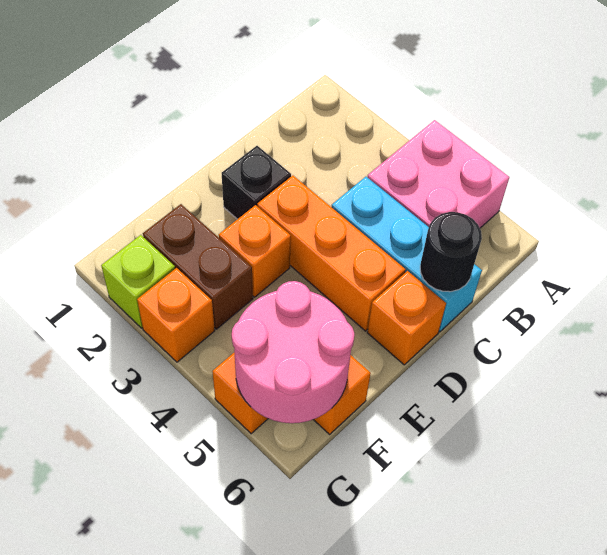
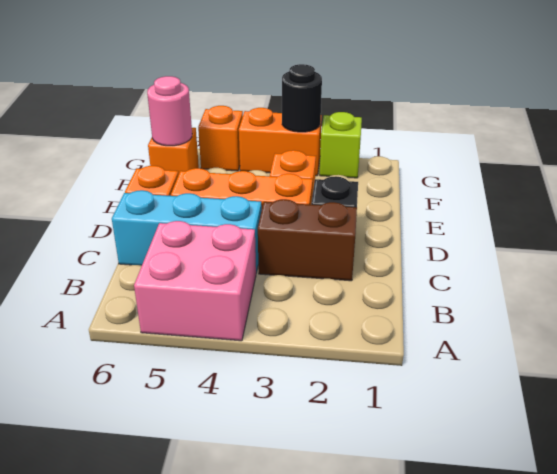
black round brick C6 level 2 -> black round brick G3 level 2
brown brick F2:F3 level 1 -> brown brick C2:C3 level 1
pink round brick F5:G6 level 2 -> pink round brick F6 level 2
orange brick G3 level 1 -> orange brick G3:G4 level 1

